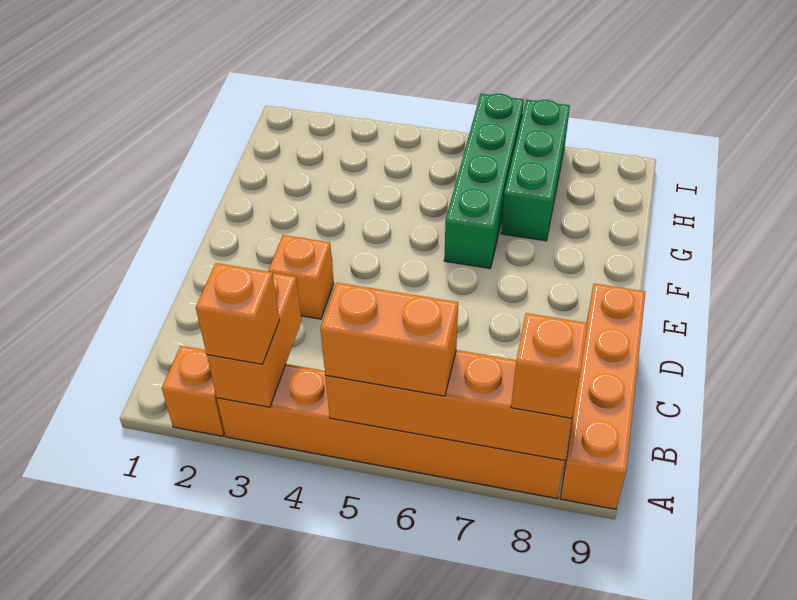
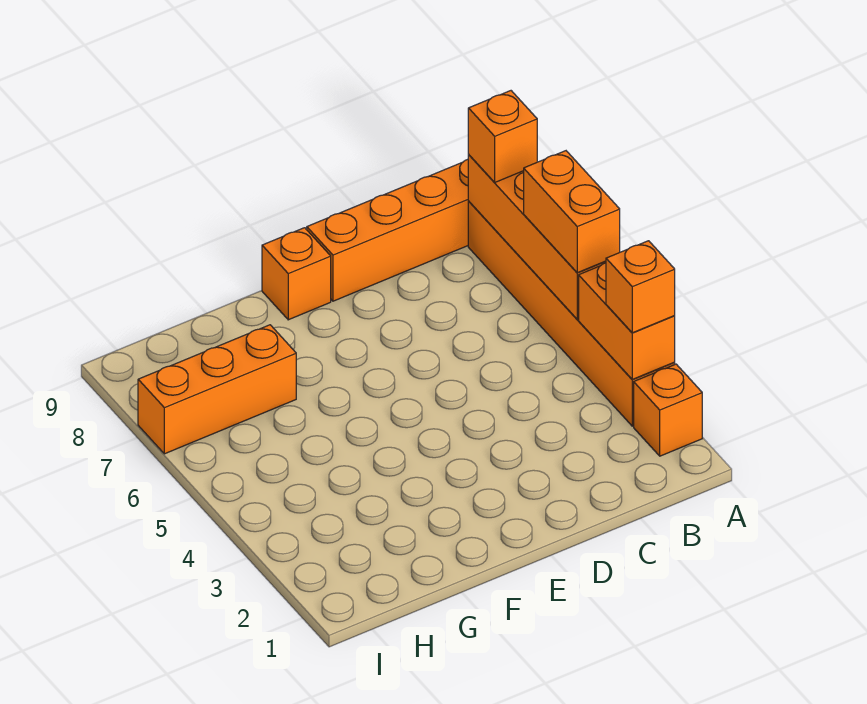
orange brick A3:B3 level 2 -> orange brick A3:A4 level 2
orange brick D3 level 1 -> orange brick E9 level 1
green brick F6:I6 level 1 -> none
green brick G7:I7 level 1 -> orange brick G7:I7 level 1

